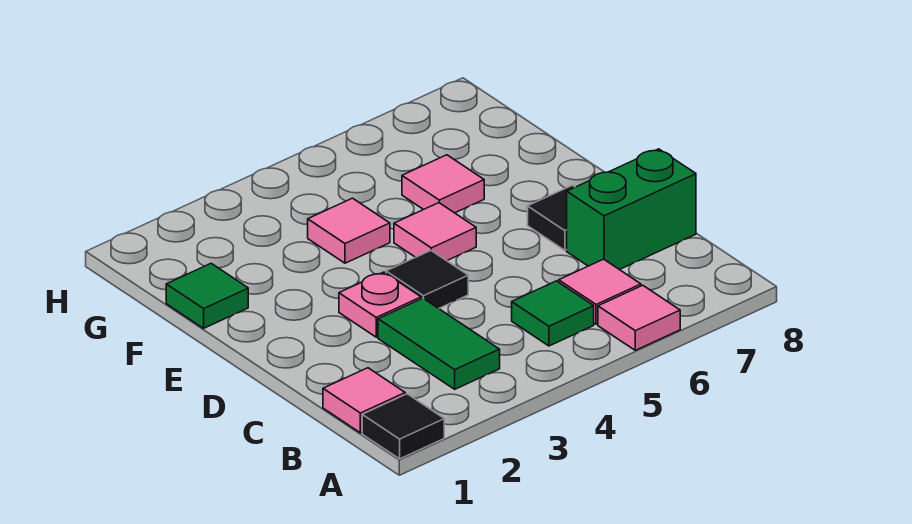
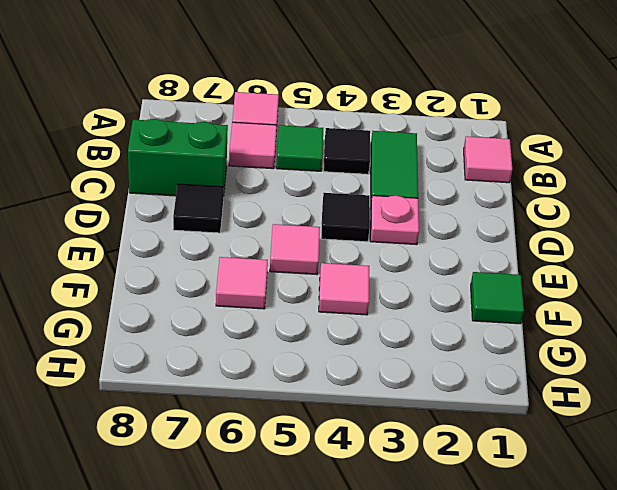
black tile A1 level 1 -> black tile B4 level 1

